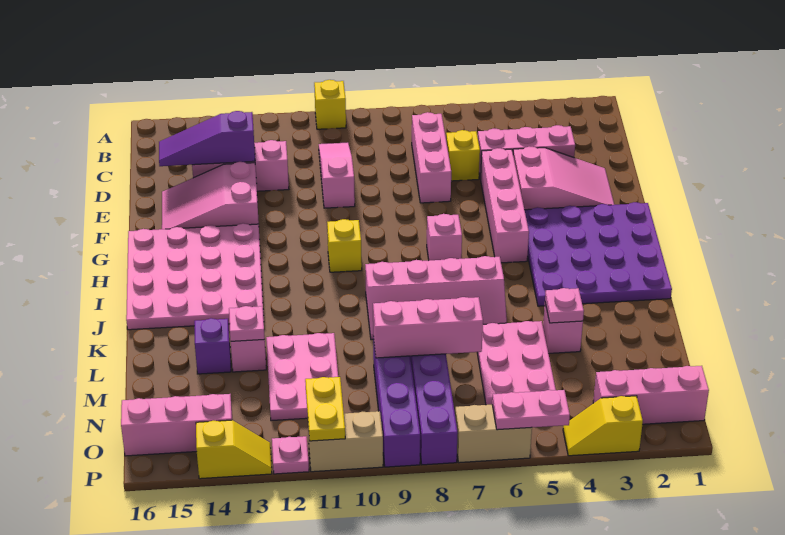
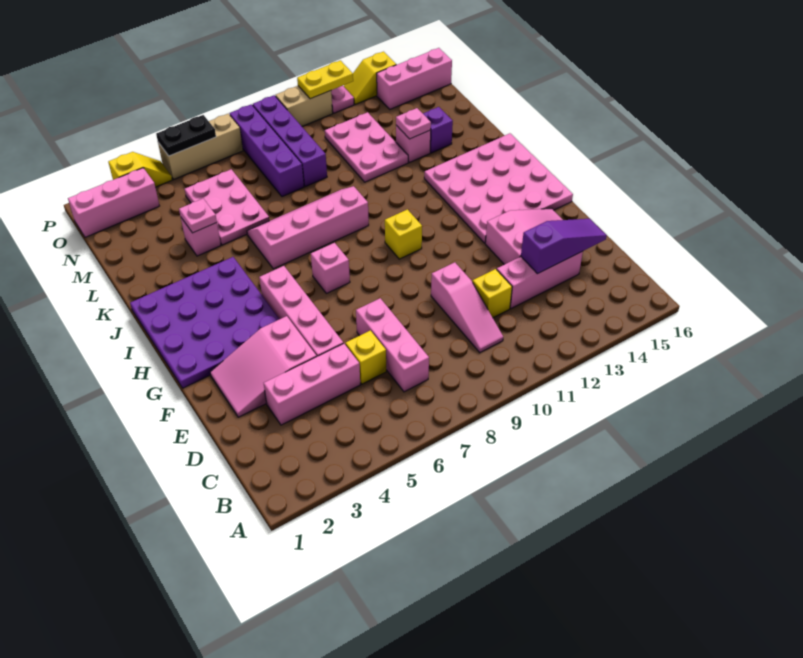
yellow brick A10 level 1 -> yellow brick D11 level 1
pink brick M7:M9 level 2 -> none
yellow plate O11:P11 level 2 -> yellow plate P11:P12 level 2
pink plate P5:P6 level 2 -> black plate P5:P6 level 2
tan brick P6:P7 level 1 -> tan brick P5:P7 level 1

